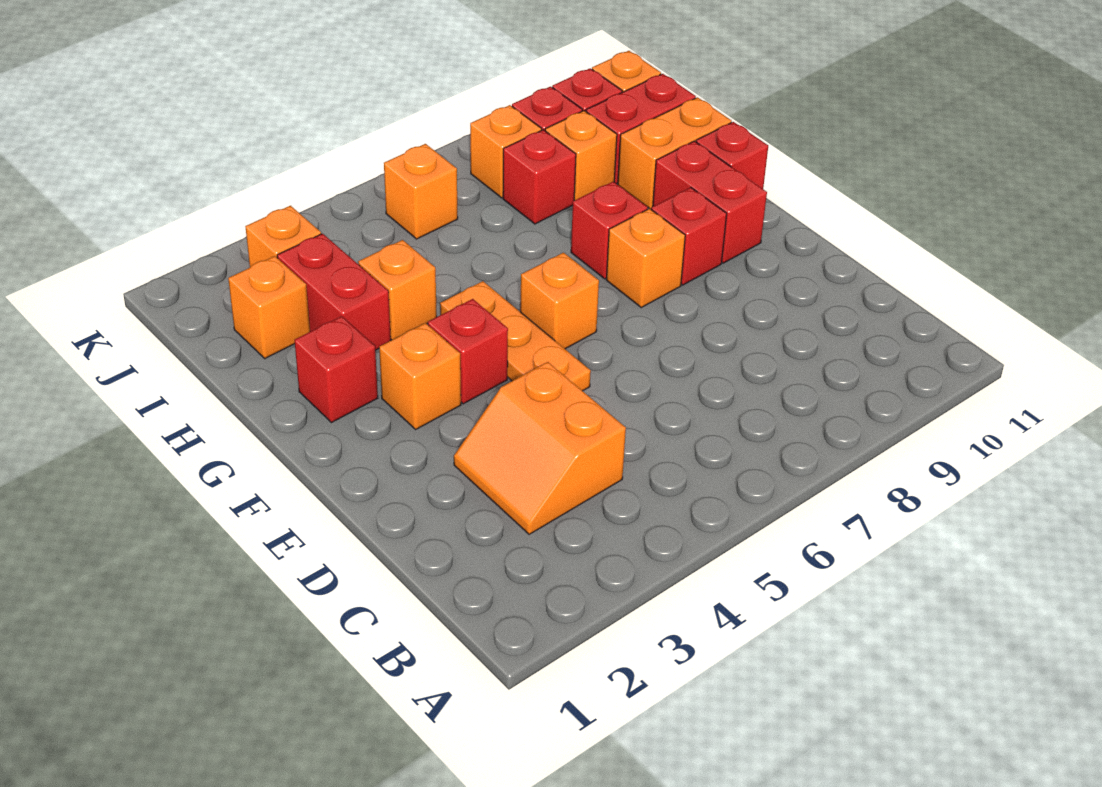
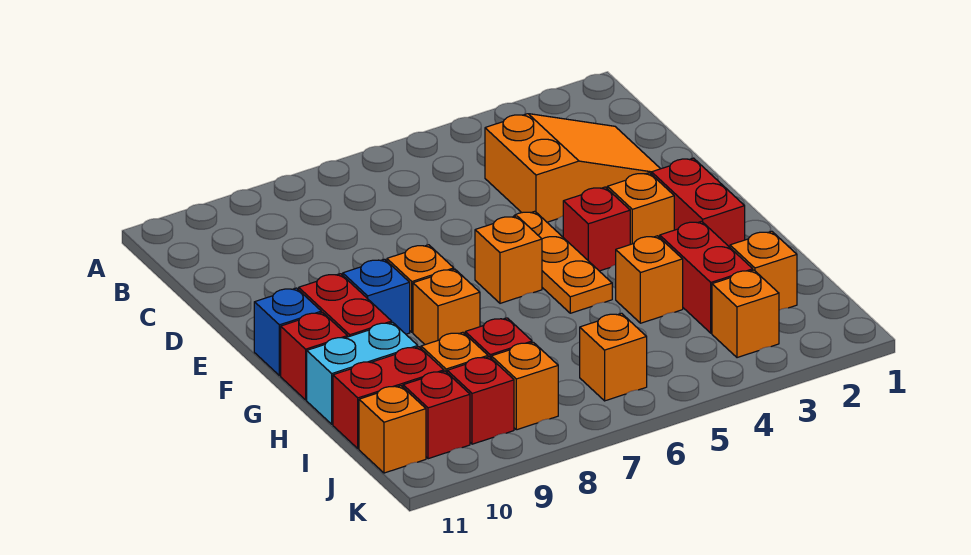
orange slope C3:D4 level 1 top 4 -> orange slope C2:D4 level 1 top 4
red brick F9 level 1 -> blue brick F9 level 1
none -> blue brick F11 level 1
red brick G2 level 1 -> red brick F2:G2 level 1
red brick G8 level 1 -> orange brick G8 level 1
orange brick H10:H11 level 1 -> cyan brick H10:H11 level 1

